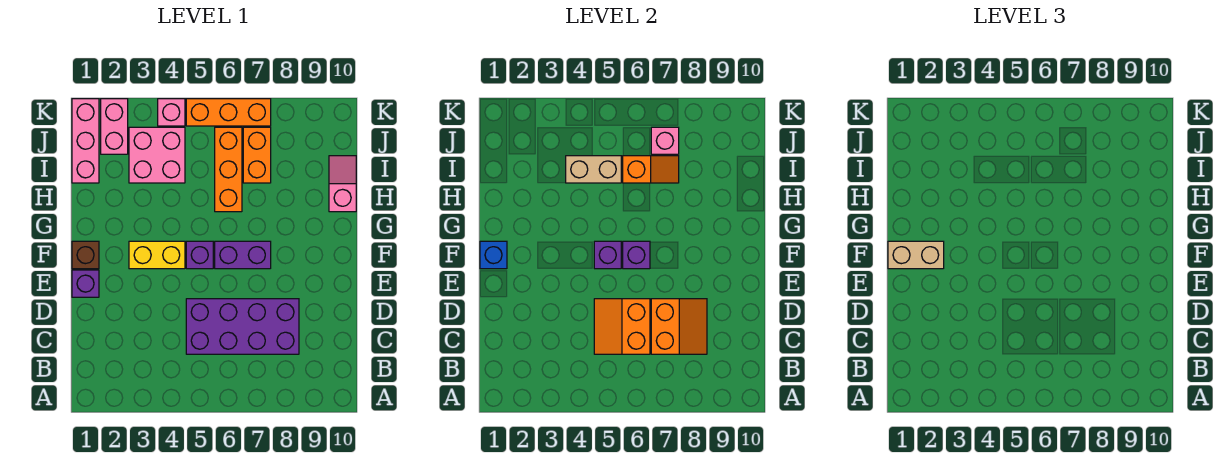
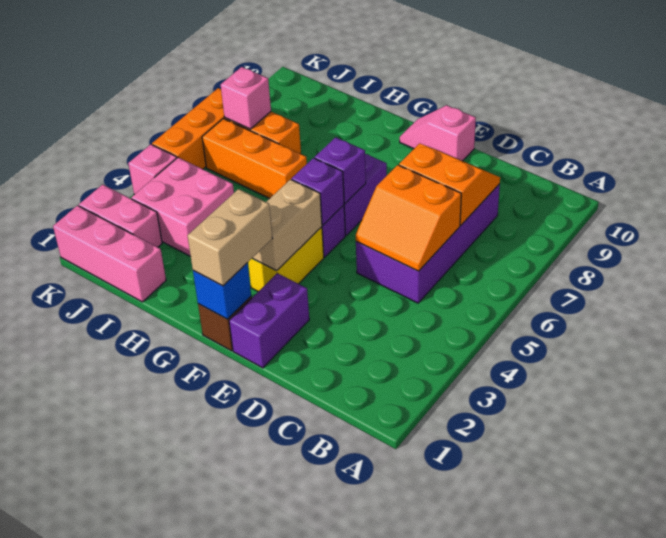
purple brick E1 level 1 -> purple brick E1:E2 level 1
pink slope H10:I10 level 1 top H -> pink slope E10:F10 level 1 top E
tan brick I4:I5 level 2 -> tan brick F3:F4 level 2
orange slope I6:I7 level 2 top 6 -> none

